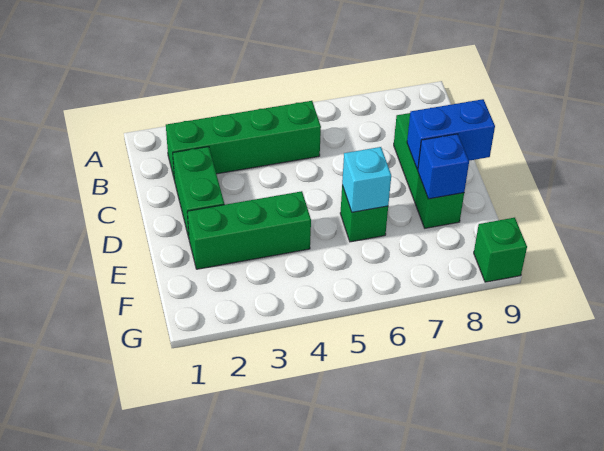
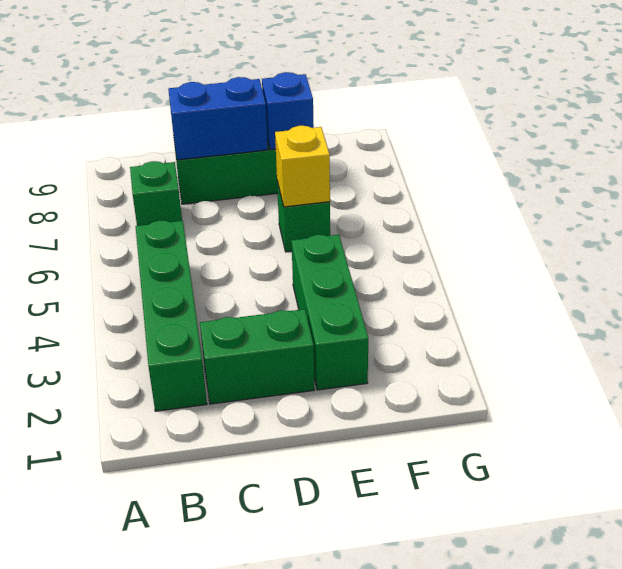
blue brick D8:D9 level 2 -> blue brick C8:D8 level 2
cyan brick E6 level 2 -> yellow brick E6 level 2
green brick G9 level 1 -> green brick B7 level 1

